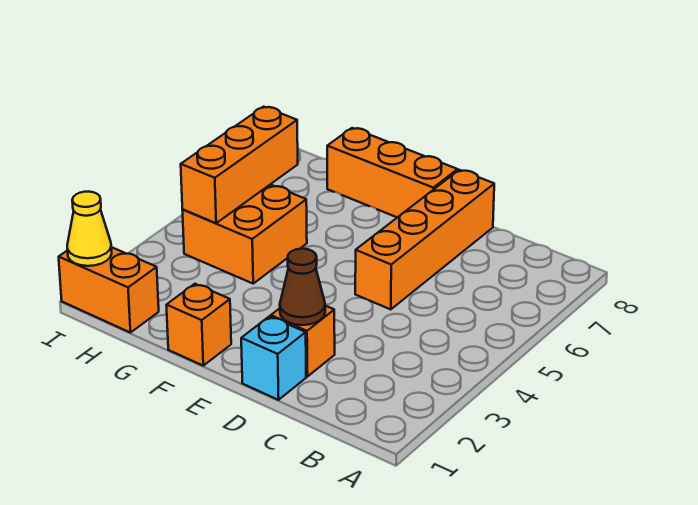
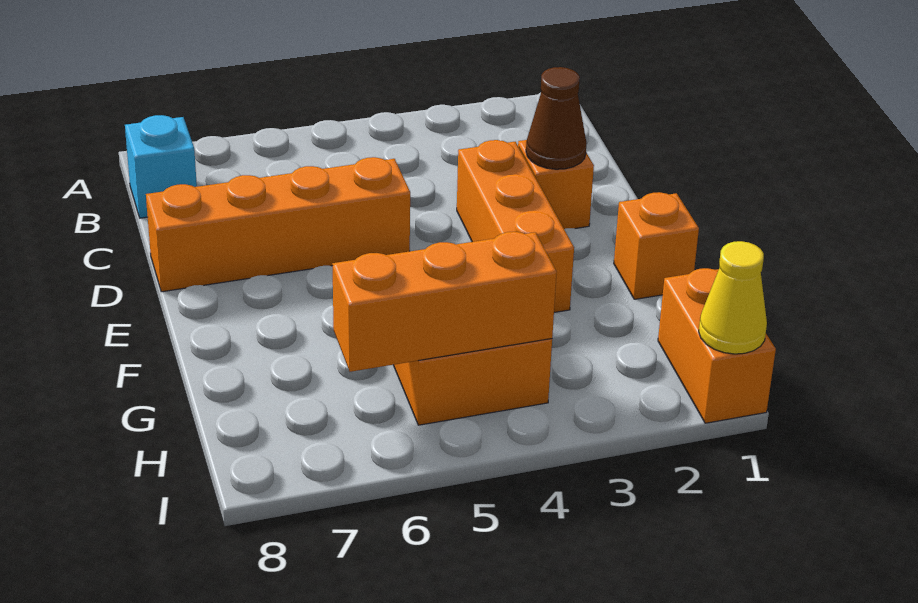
cyan brick D1 level 1 -> cyan brick B8 level 1
orange brick E8:G8 level 1 -> orange brick D3:F3 level 1

